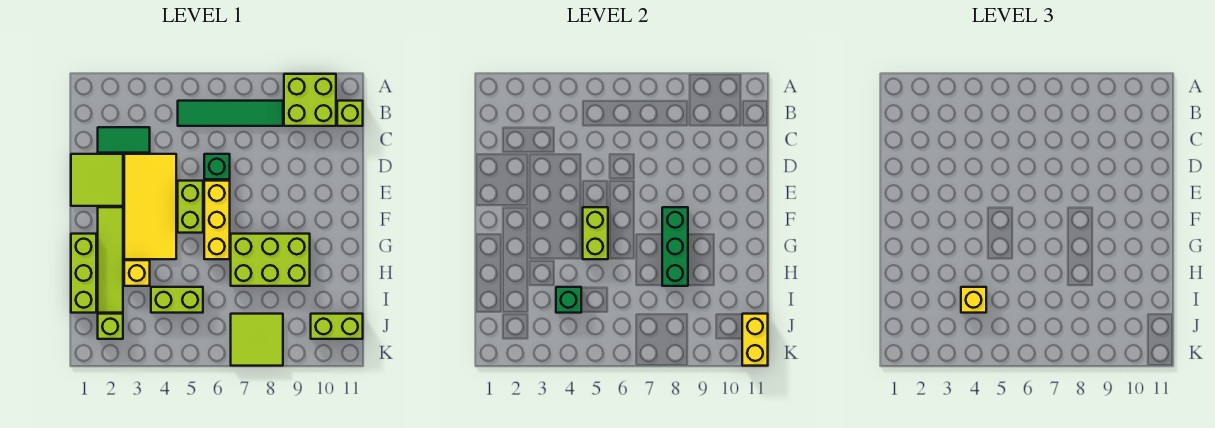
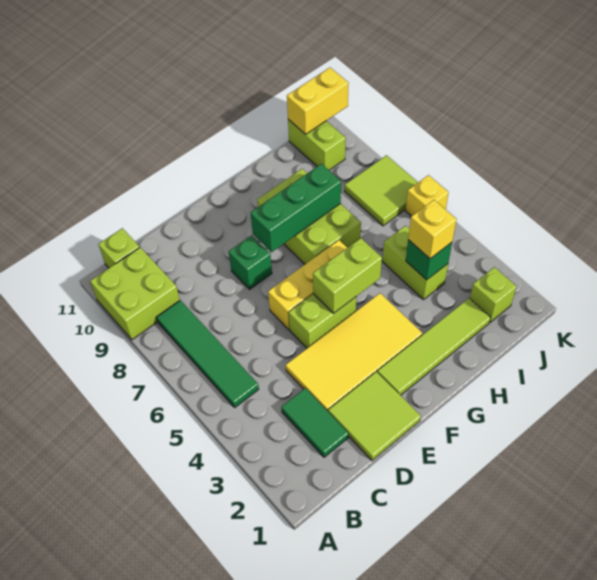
green brick D6 level 1 -> green brick E8 level 1
lime brick G1:I1 level 1 -> none
yellow brick H3 level 1 -> yellow brick K6 level 1

